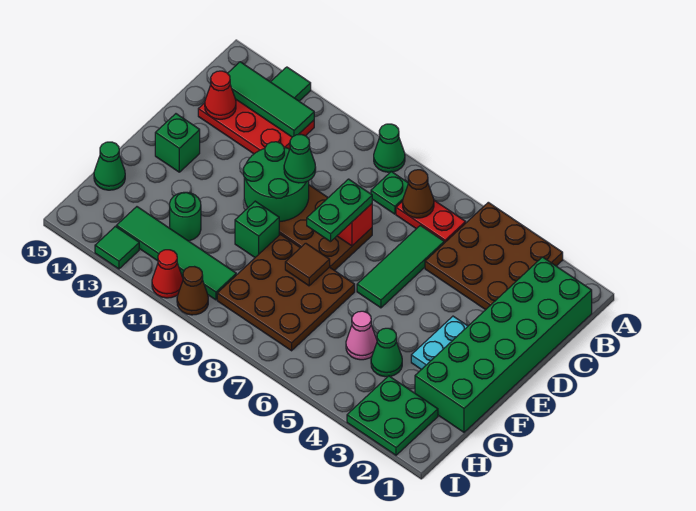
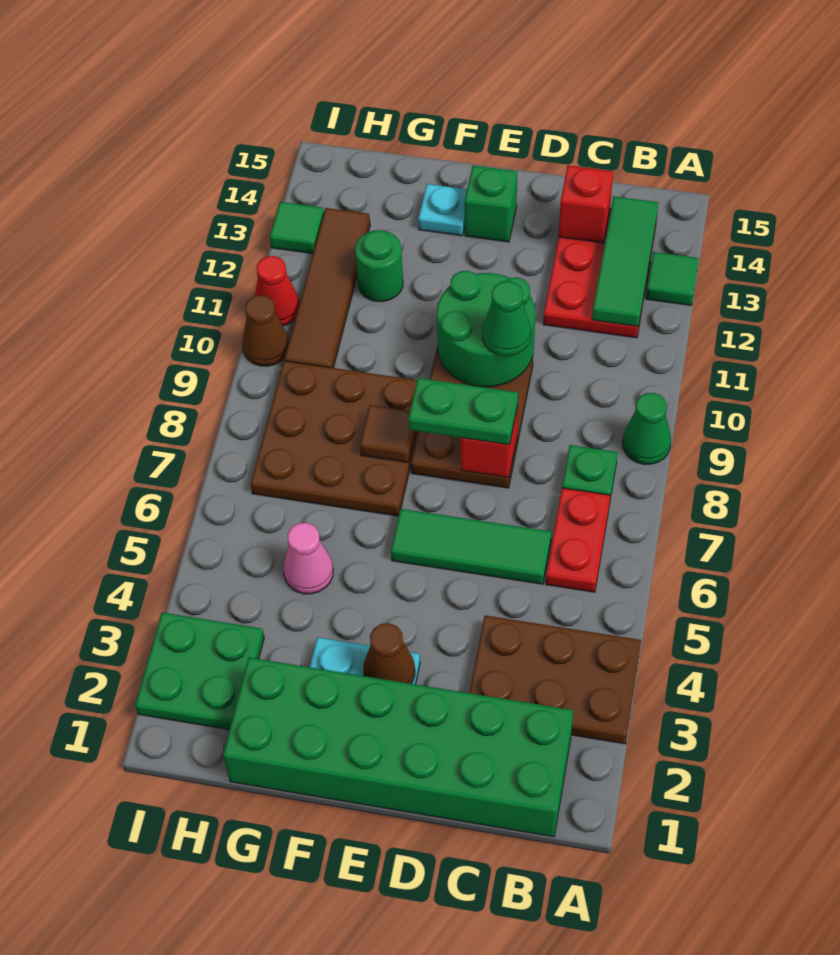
brown plate A3:C5 level 1 -> brown plate A3:C4 level 1
brown cone B7 level 2 -> brown cone E3 level 2
red cone C14 level 2 -> red brick C14 level 2
green brick F10 level 1 -> none
none -> cyan plate F14 level 1
green cone G4 level 1 -> none
green cone G15 level 1 -> none
green tile H10:H13 level 1 -> brown tile H10:H13 level 1

